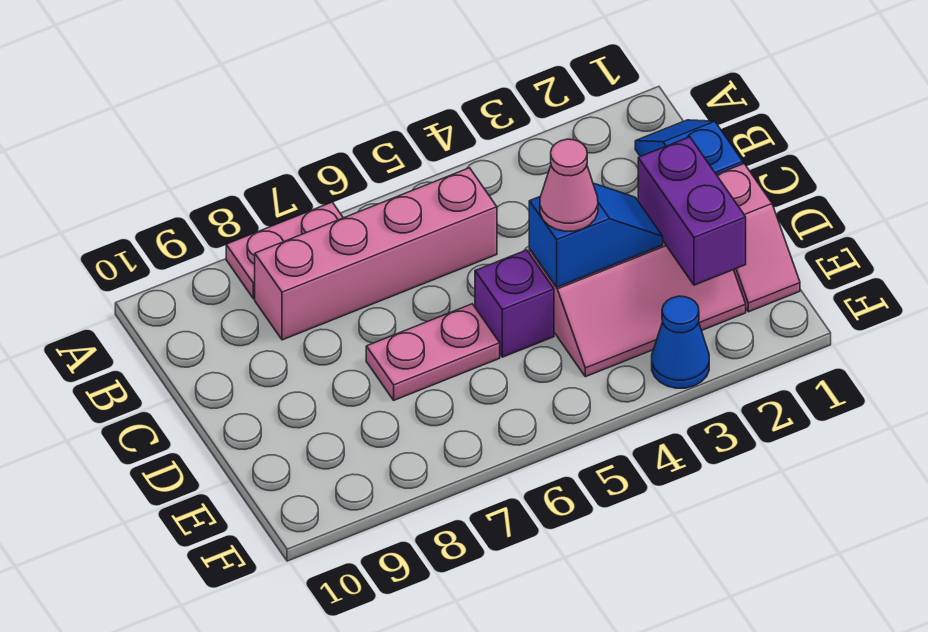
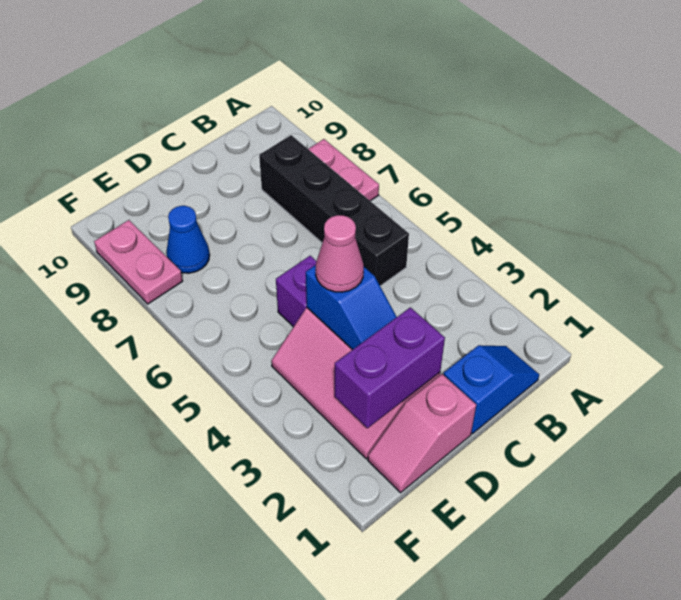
pink brick B5:B8 level 1 -> black brick B5:B8 level 1
pink plate D6:D7 level 1 -> pink plate F8:F9 level 1
blue cone F3 level 1 -> blue cone E8 level 1

